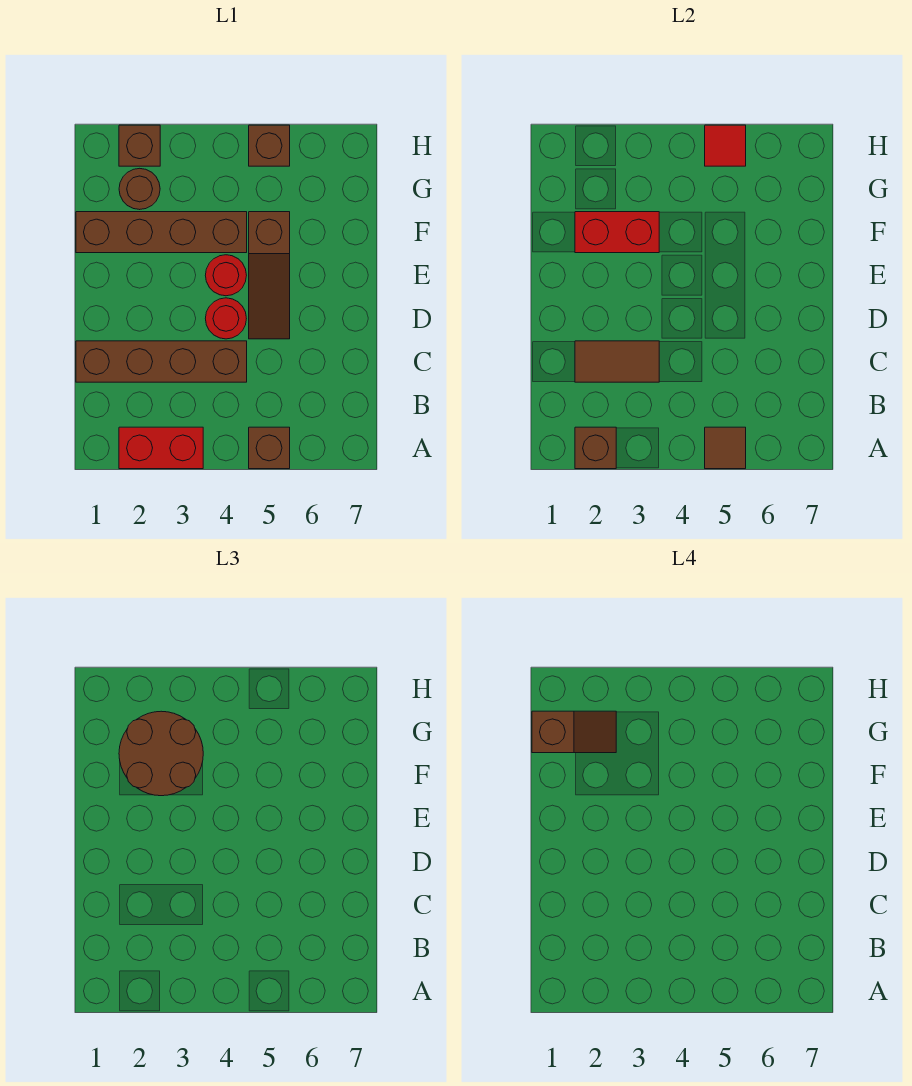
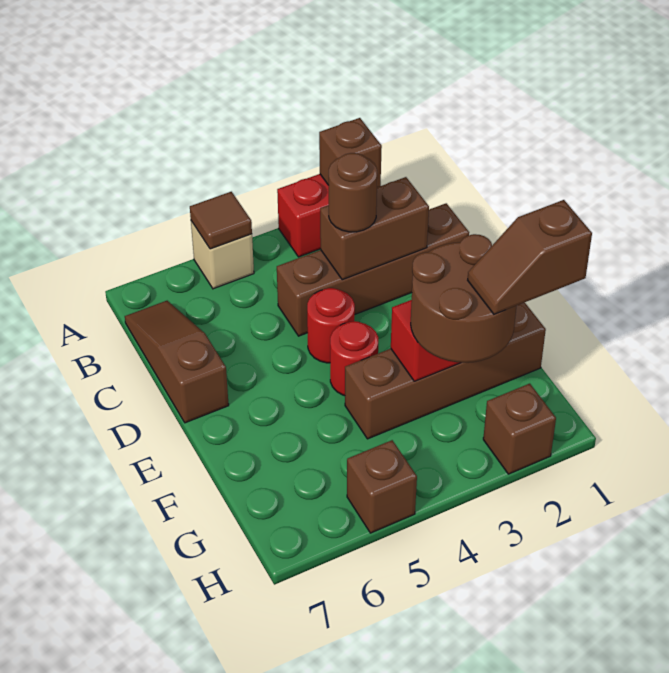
brown brick A5 level 1 -> tan brick A5 level 1
brown tile C2:C3 level 2 -> brown brick C2:C3 level 2
brown slope D5:F5 level 1 top F -> brown slope B7:D7 level 1 top D
brown round brick G2 level 1 -> brown round brick C3 level 3
red tile H5 level 2 -> none

